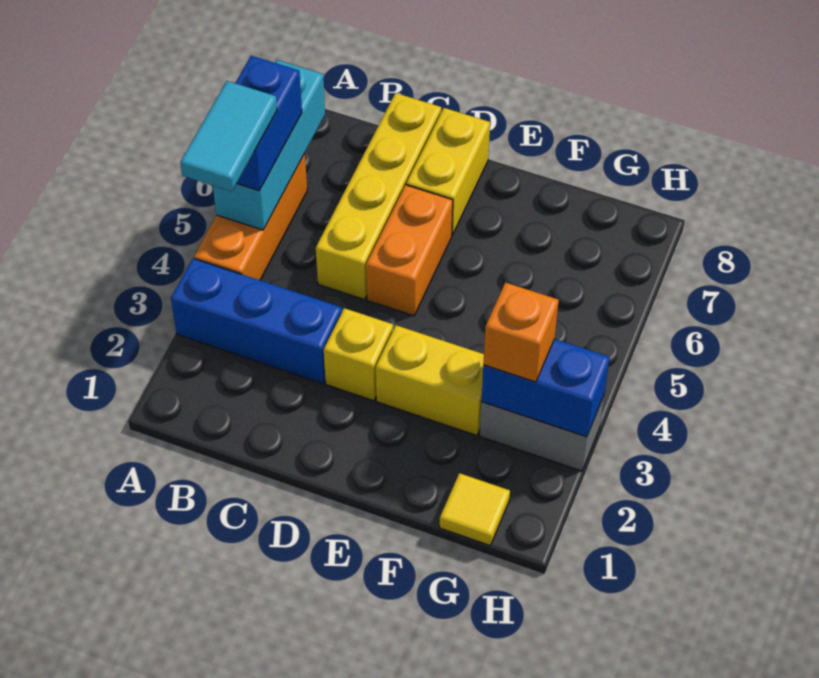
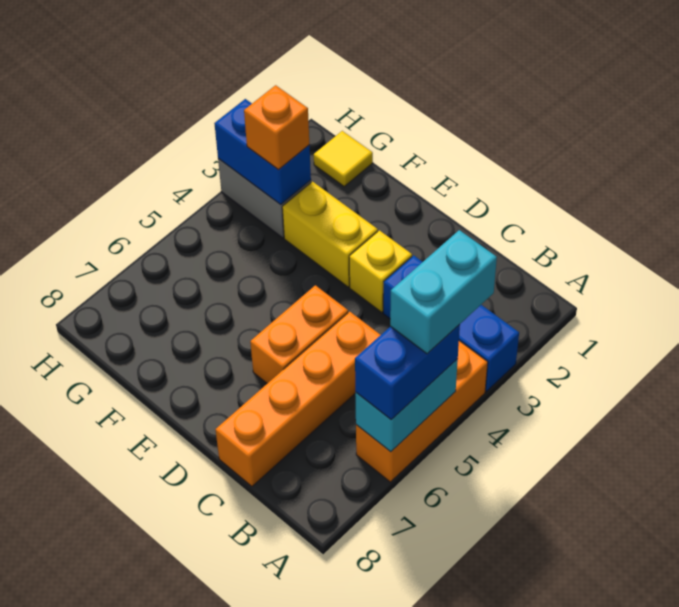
cyan tile A4:A5 level 4 -> cyan brick A4:A5 level 4
cyan brick A5:A7 level 2 -> cyan brick A5:A6 level 2
yellow brick C5:C8 level 1 -> orange brick C5:C8 level 1
yellow brick D7:D8 level 1 -> none

